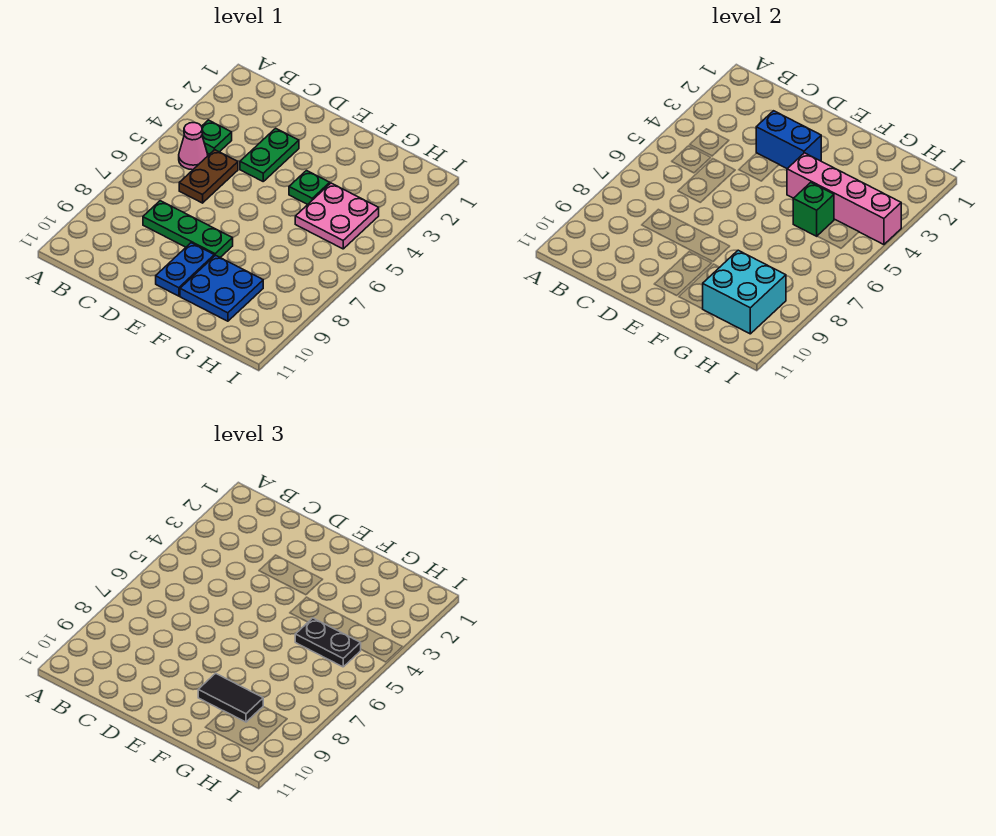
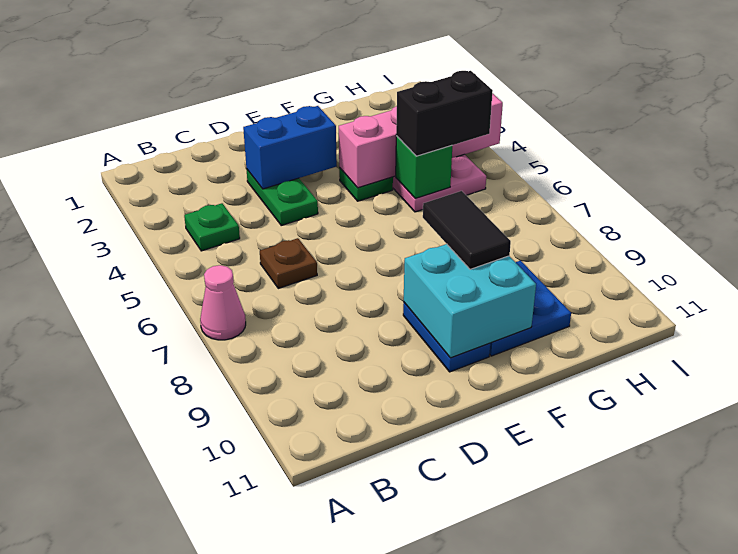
pink cone B5 level 1 -> pink cone A7 level 1
brown plate C5:C6 level 1 -> brown plate C6 level 1
green plate C8:E8 level 1 -> none
black tile F9:G9 level 3 -> black tile F8:F9 level 3
black plate G5:H5 level 3 -> black brick G5:H5 level 3
cyan brick G9:H10 level 2 -> cyan brick E9:F10 level 2

